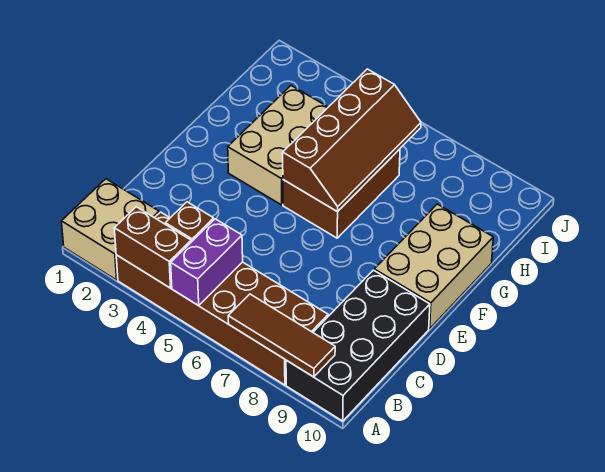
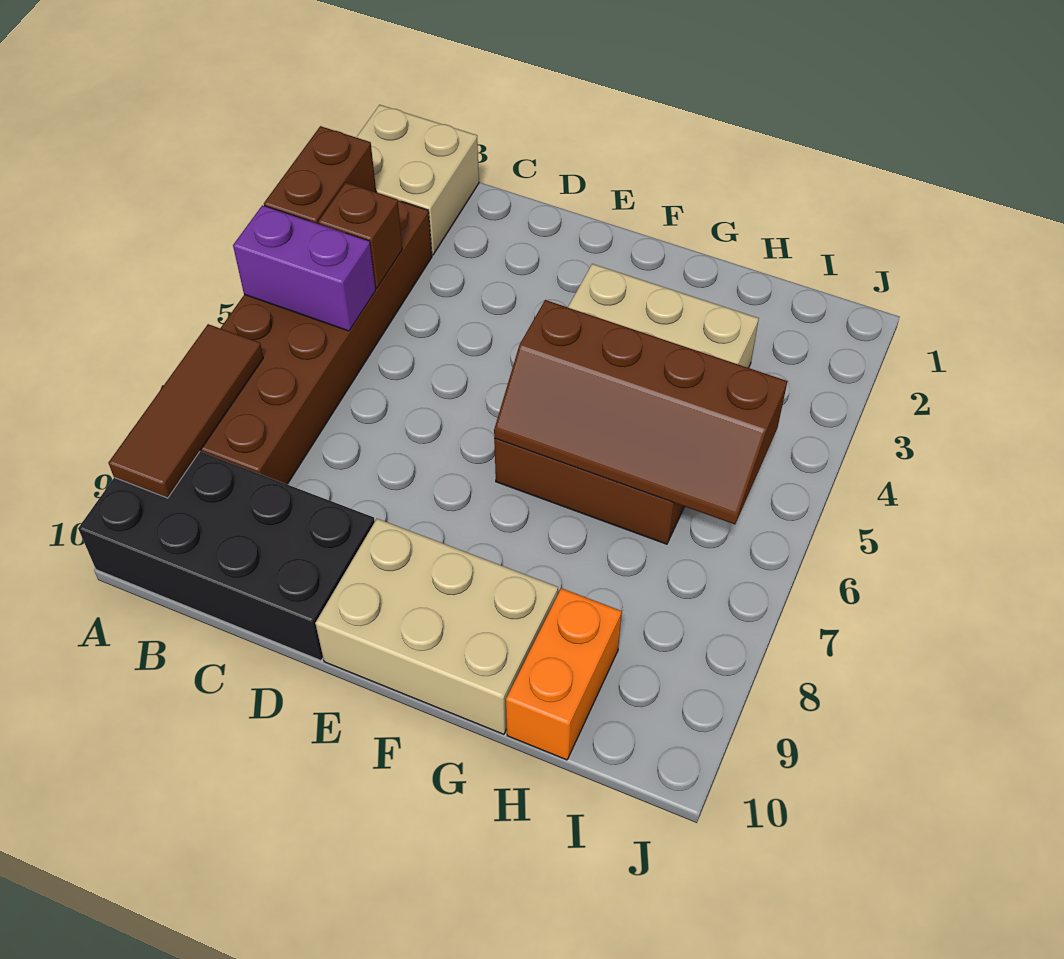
none -> orange brick H9:H10 level 1

